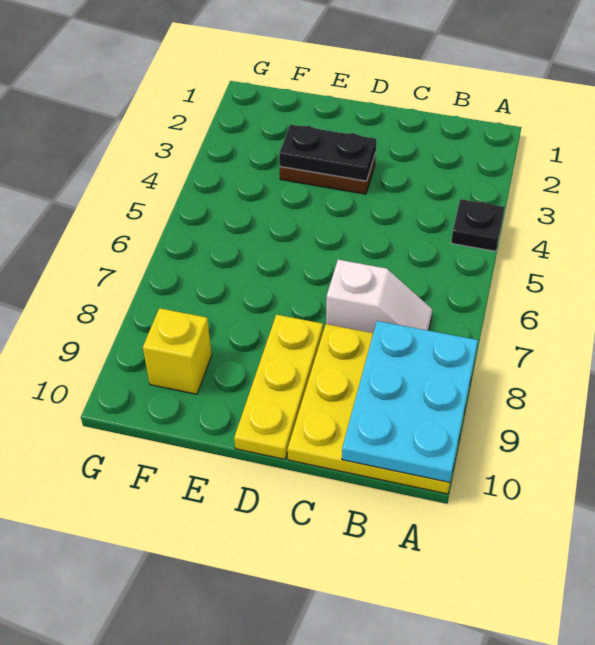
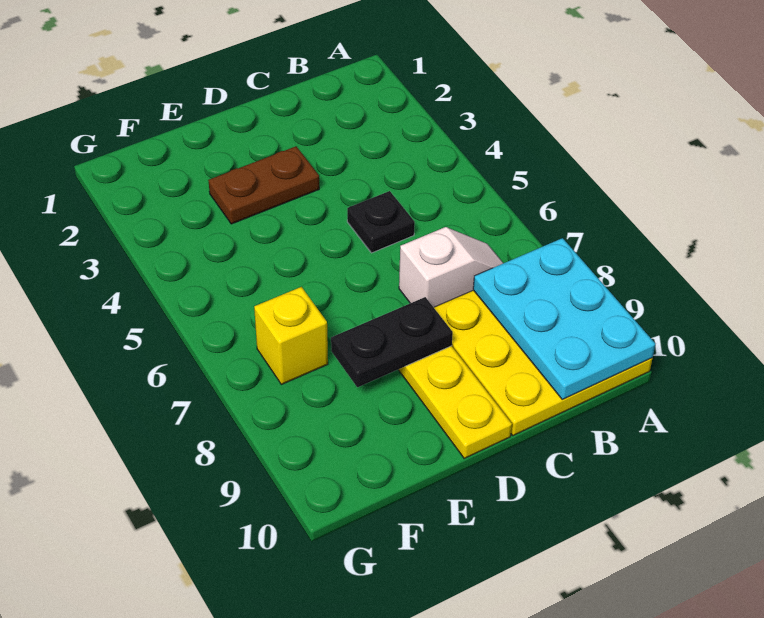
black plate A4 level 1 -> black plate C5 level 1
black plate D3:E3 level 2 -> black plate D8:E8 level 2
yellow brick F9 level 1 -> yellow brick F7 level 1

